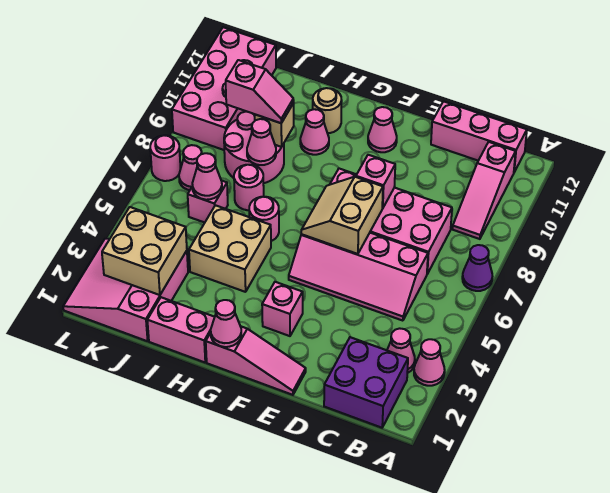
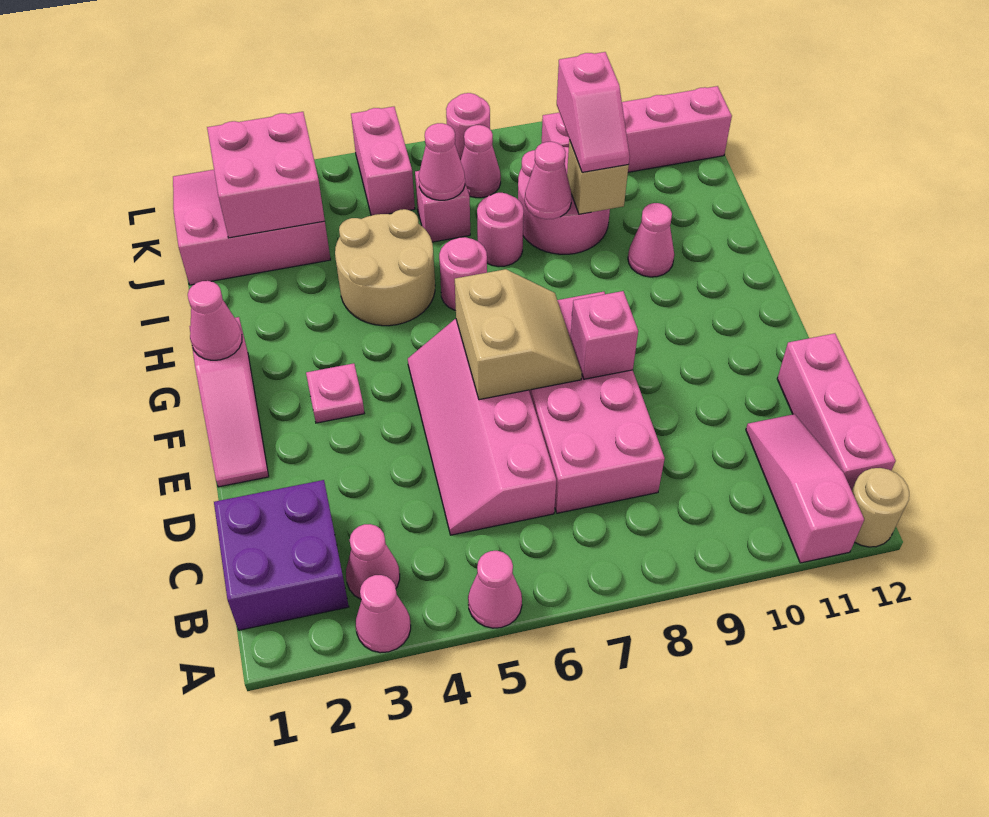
purple cone A7 level 1 -> none
pink slope B9:B11 level 1 top 11 -> pink slope A11:C11 level 1 top A
tan slope E6:F7 level 2 top E -> tan slope E6:F7 level 2 top 6
pink brick F3 level 1 -> pink plate F3 level 1
pink cone F11 level 1 -> pink cone A5 level 1
pink brick H1:I1 level 1 -> pink brick K5:L5 level 1
tan brick H4:I5 level 1 -> tan round brick H4:I5 level 1
tan round brick H11 level 1 -> tan round brick A12 level 1
tan brick J2:K3 level 2 -> pink brick J2:K3 level 2
pink brick K9:L12 level 1 -> pink brick K9:K12 level 1

